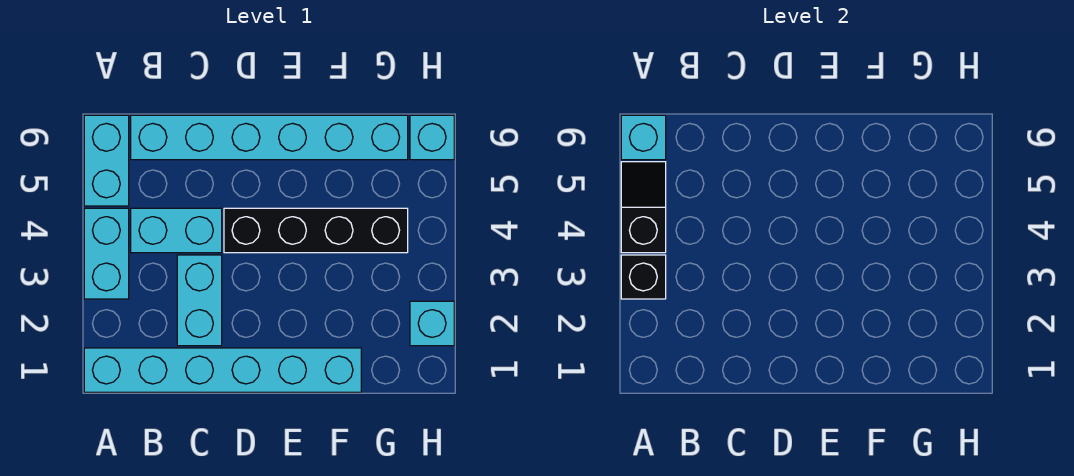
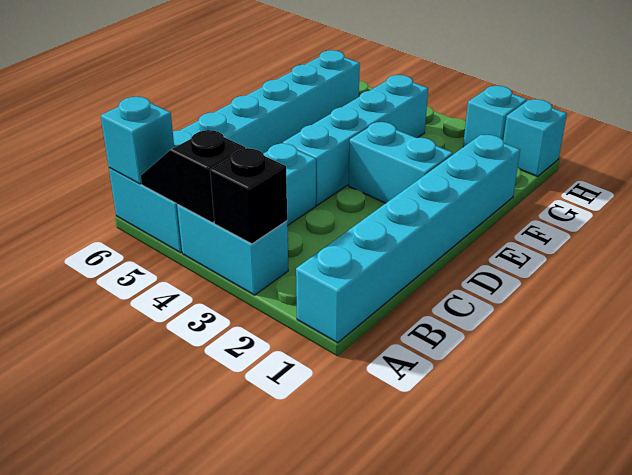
cyan brick C2:C3 level 1 -> cyan brick E2:E3 level 1
black brick D4:G4 level 1 -> cyan brick D4:G4 level 1
cyan brick H6 level 1 -> cyan brick H1 level 1

